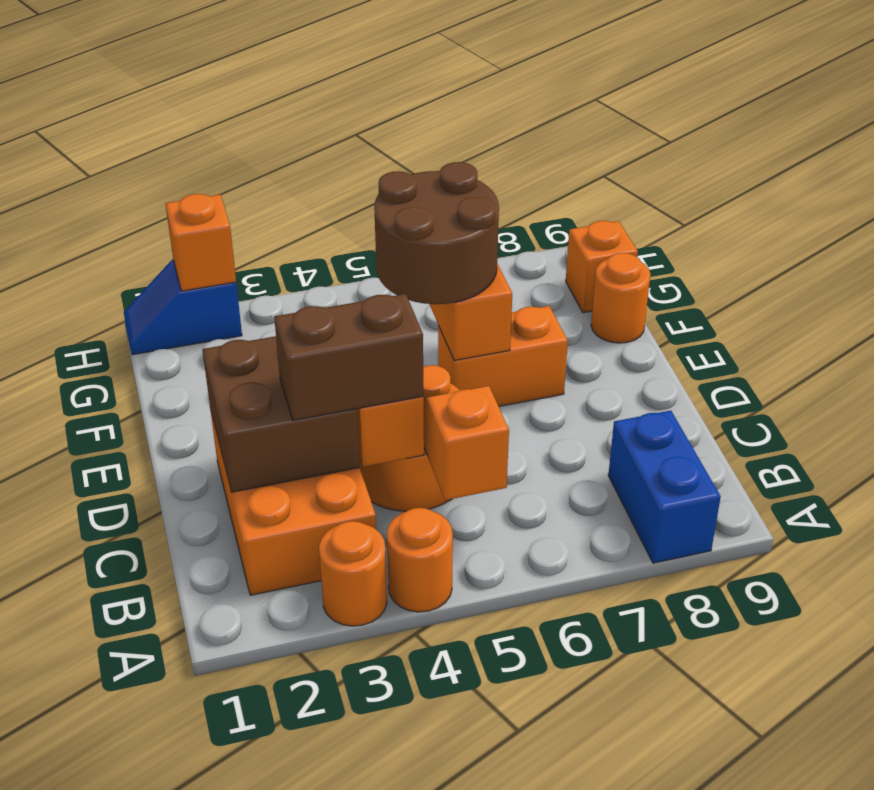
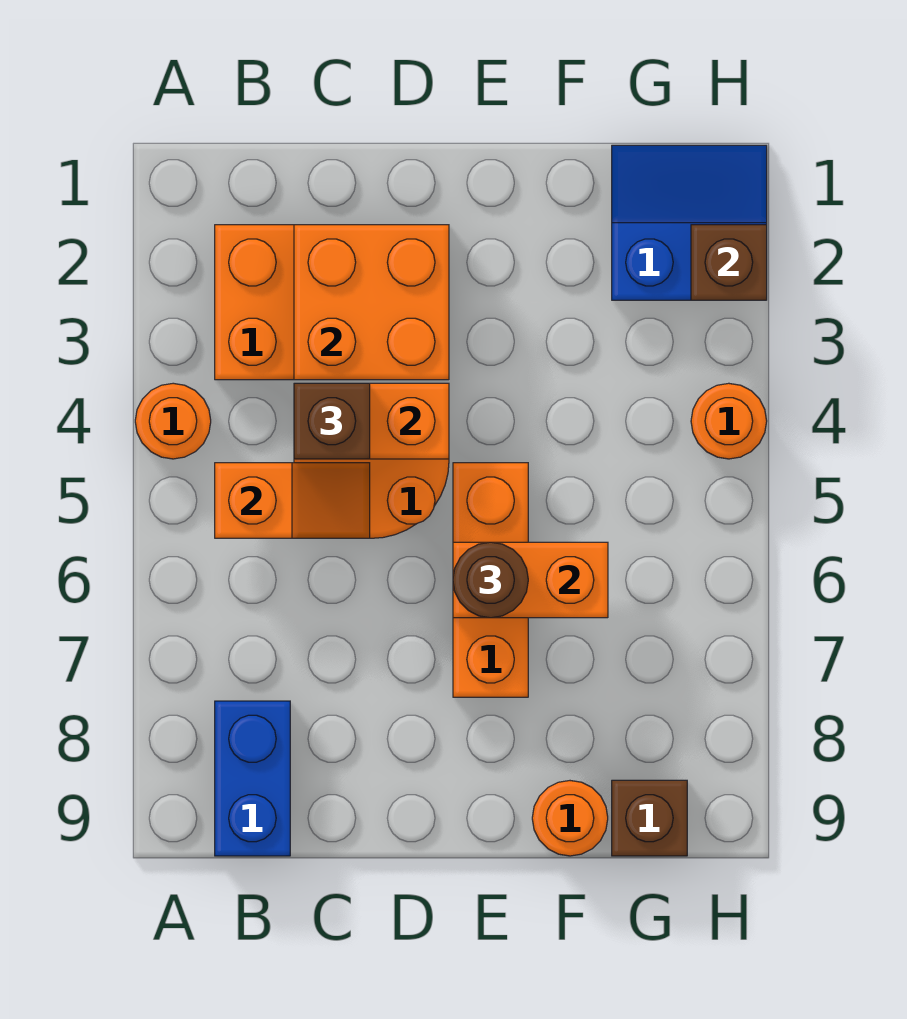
orange round brick A3 level 1 -> orange round brick H4 level 1
blue brick A8:B8 level 1 -> blue brick B8:B9 level 1
brown brick C2:D3 level 2 -> orange brick C2:D3 level 2
brown brick C3:C4 level 3 -> brown brick C4 level 3
brown round brick E5:F6 level 3 -> brown round brick E6 level 3
orange brick E6:E7 level 1 -> orange brick E5:E7 level 1
orange brick G9 level 1 -> brown brick G9 level 1
blue slope H1:H2 level 1 top 2 -> blue slope G1:H2 level 1 top 2
orange brick H2 level 2 -> brown brick H2 level 2

